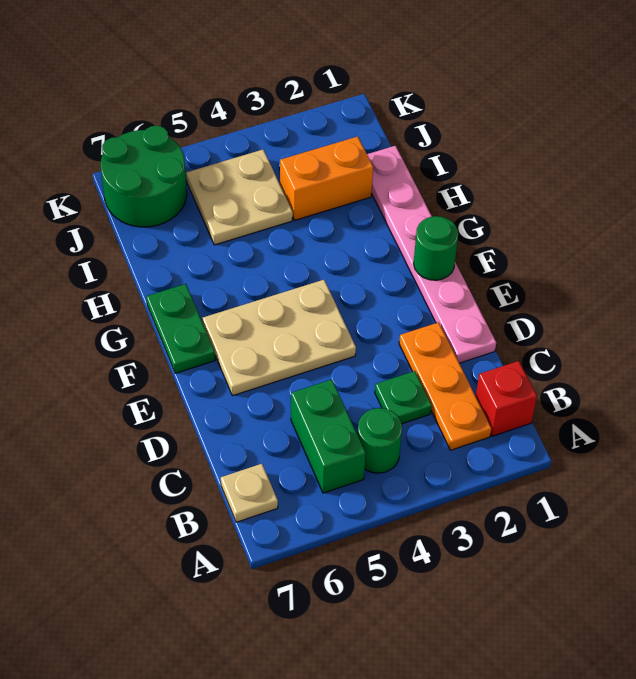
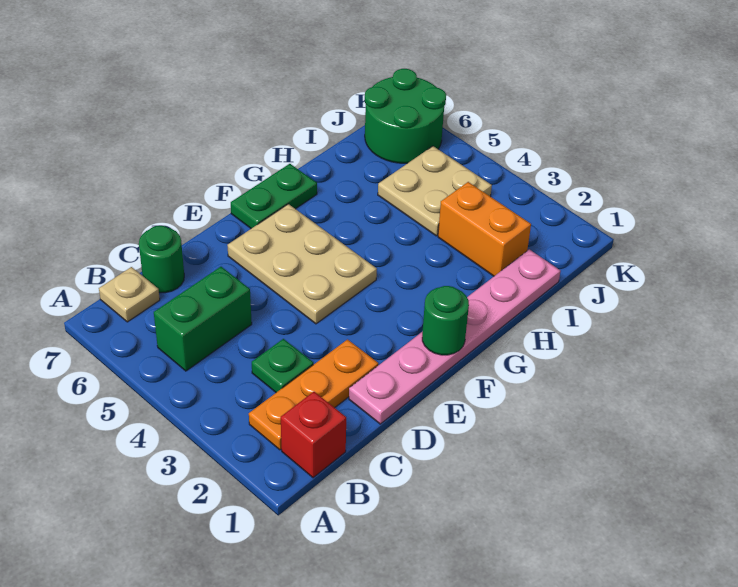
green round brick B4 level 1 -> green round brick C7 level 1

